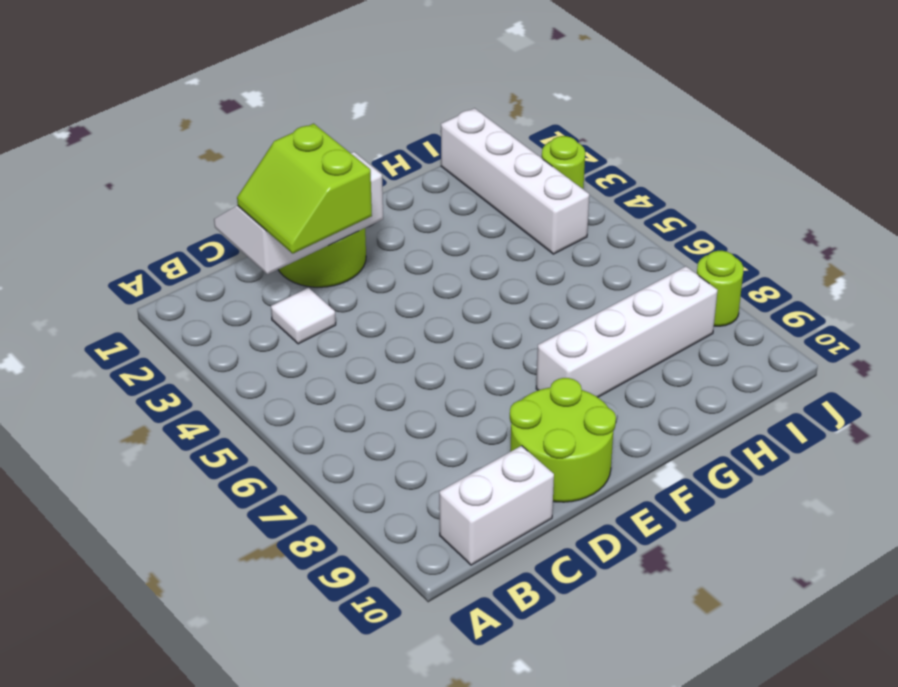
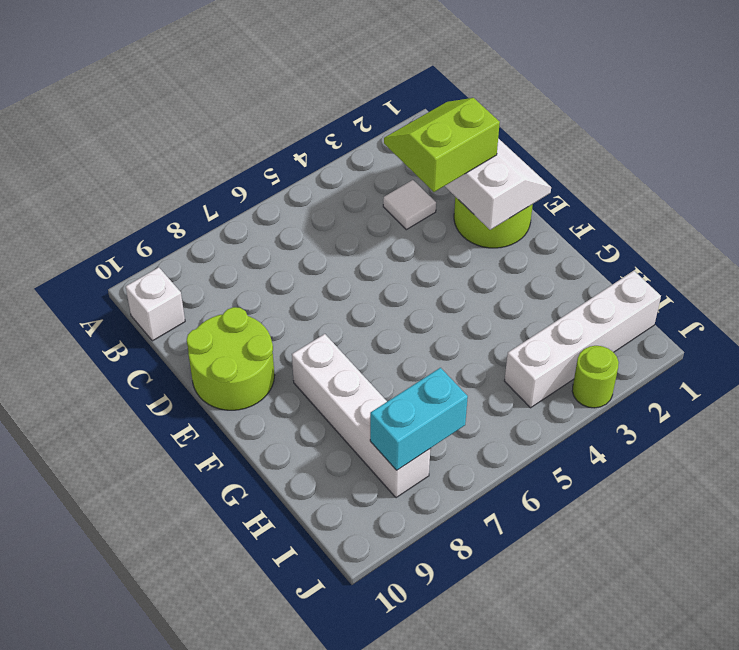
white brick B10:C10 level 1 -> white brick B10 level 1
none -> cyan brick I7:I8 level 2
lime round brick J8 level 1 -> none

